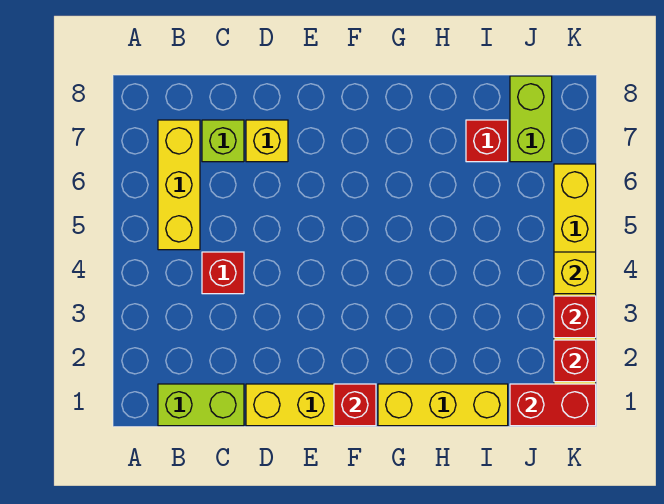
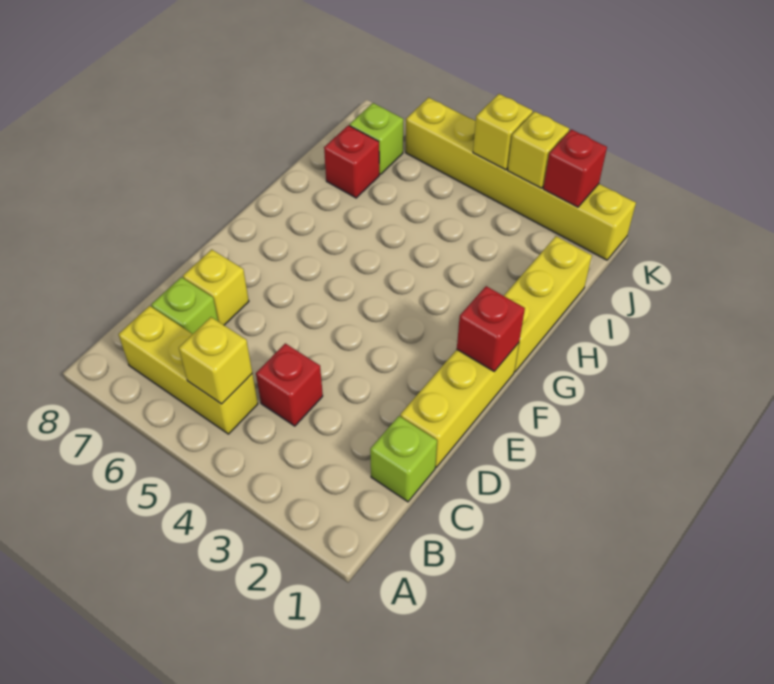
lime brick B1:C1 level 1 -> lime brick C1 level 1
none -> yellow brick B5 level 2
red brick J1:K1 level 2 -> none
lime brick J7:J8 level 1 -> lime brick J7 level 1
red brick K3 level 2 -> yellow brick K3 level 2

